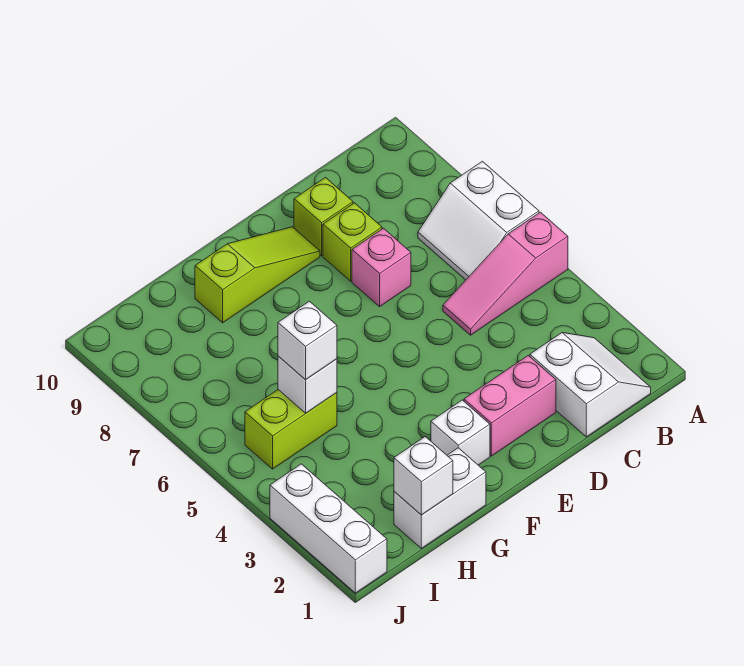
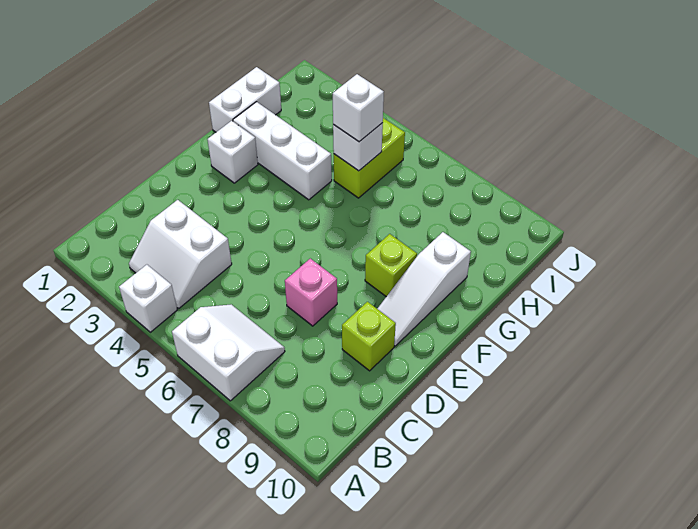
pink slope A5:C5 level 1 top A -> none
white slope B1:C2 level 1 top C -> white slope B3:C4 level 1 top C
pink brick D2:E2 level 1 -> none
lime brick D8 level 1 -> lime brick F8 level 1
lime slope E9:G9 level 1 top G -> white slope E9:G9 level 1 top G
white brick H1 level 2 -> white brick A4 level 1
white brick J1:J3 level 1 -> white brick G2:G4 level 1

